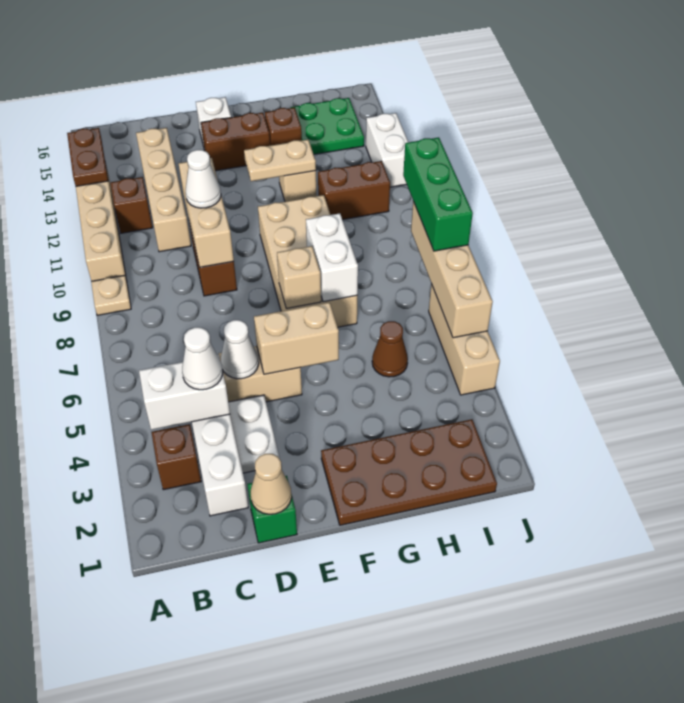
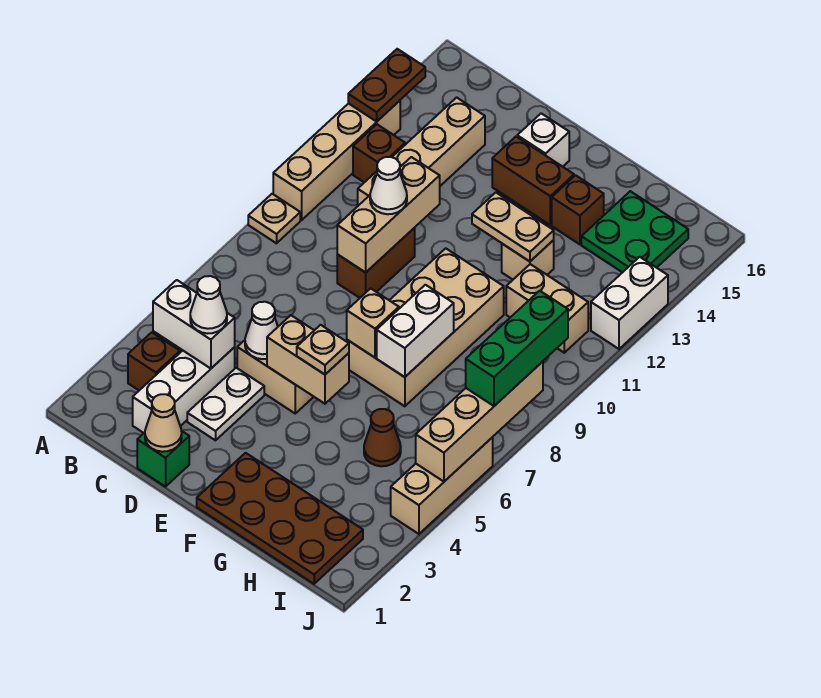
none -> tan plate F5 level 3
brown brick H11:I11 level 1 -> tan brick H11:I11 level 1

